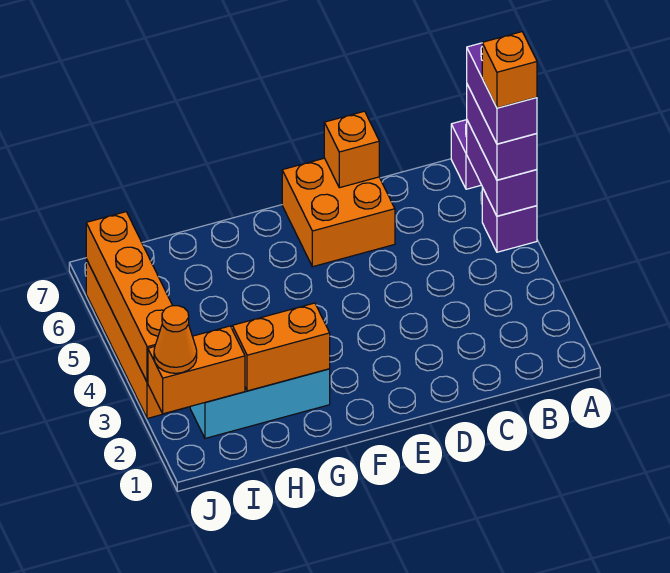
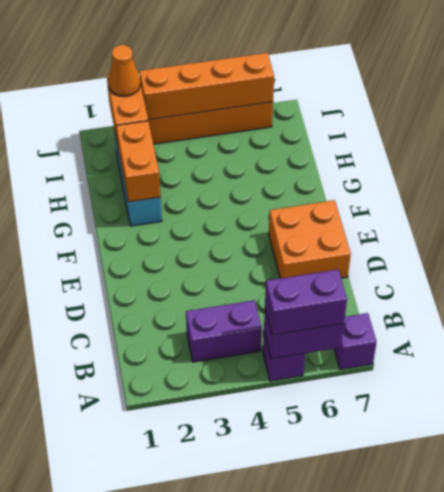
purple brick A5:A6 level 4 -> purple brick B3:B4 level 1
orange brick A5 level 5 -> none
orange brick D7 level 2 -> none

